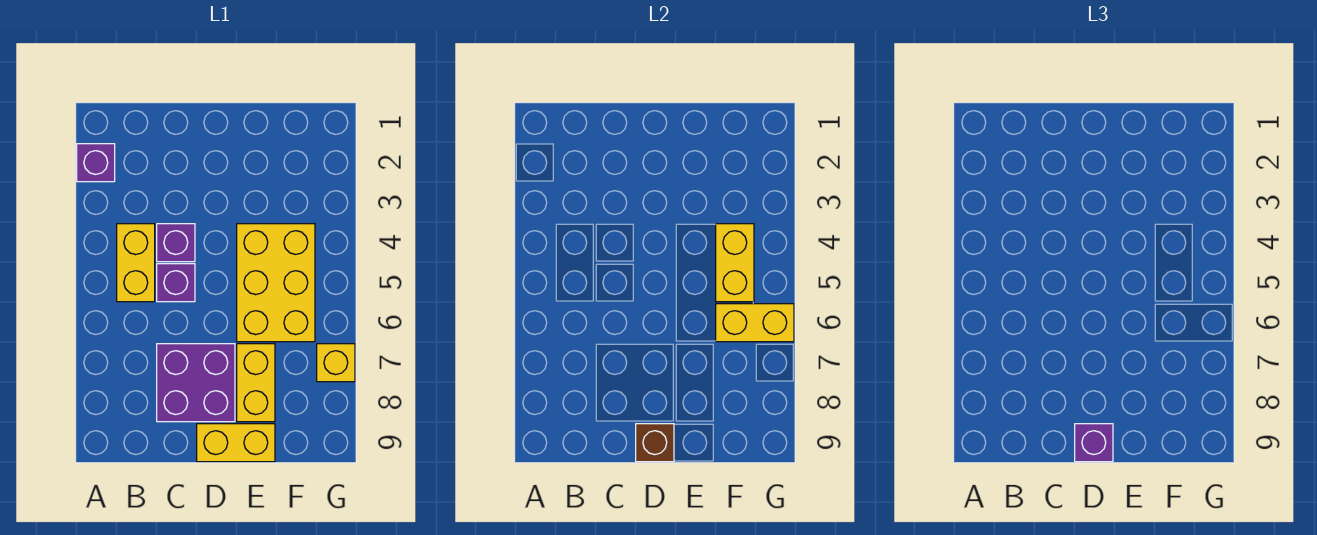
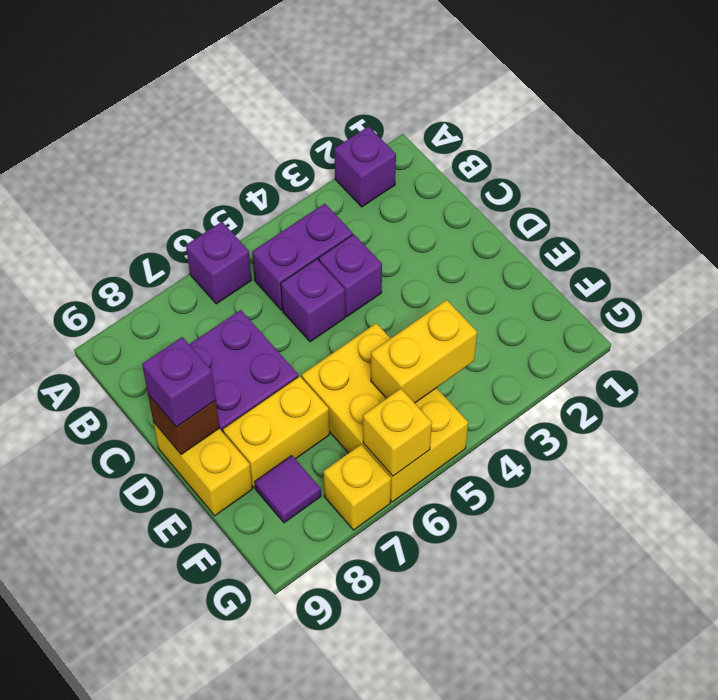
none -> purple brick A6 level 1
yellow brick B4:B5 level 1 -> purple brick B4:B5 level 1
yellow brick E4:F6 level 1 -> yellow brick E5:G6 level 1
yellow brick F6:G6 level 2 -> yellow brick G6 level 2
none -> purple tile F8 level 1

